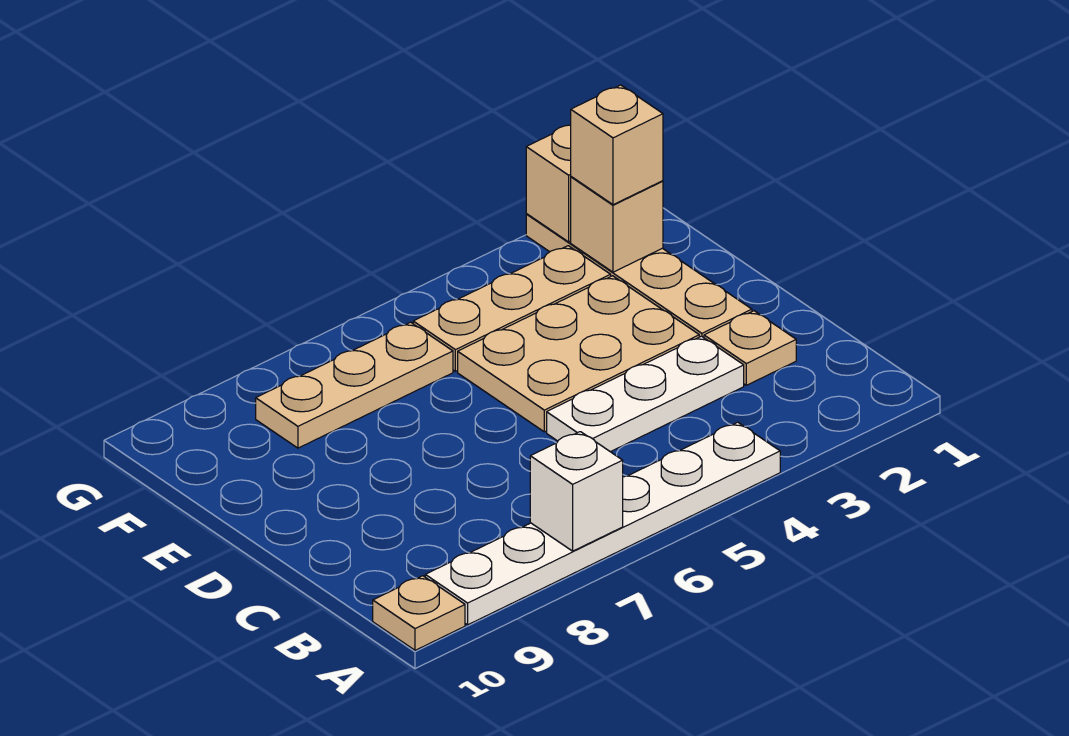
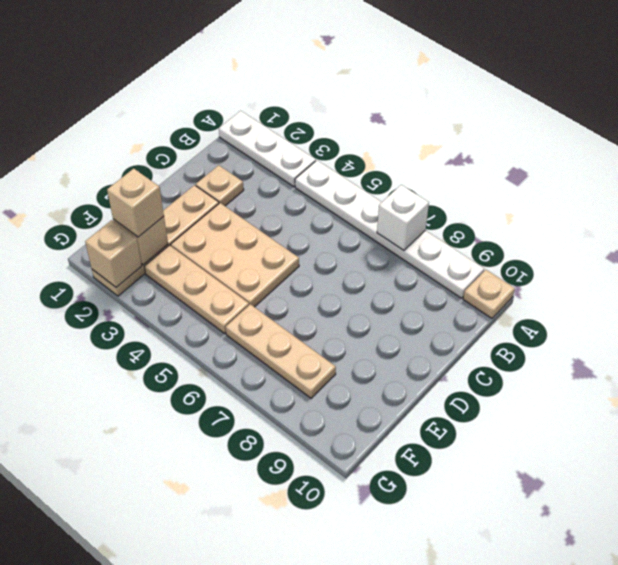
white plate C3:C5 level 1 -> white plate A1:A3 level 1

